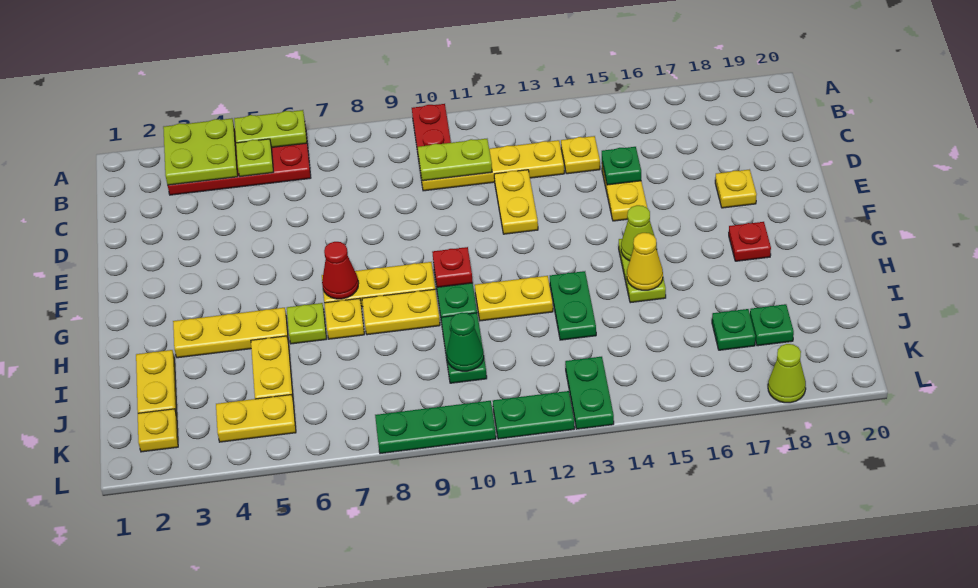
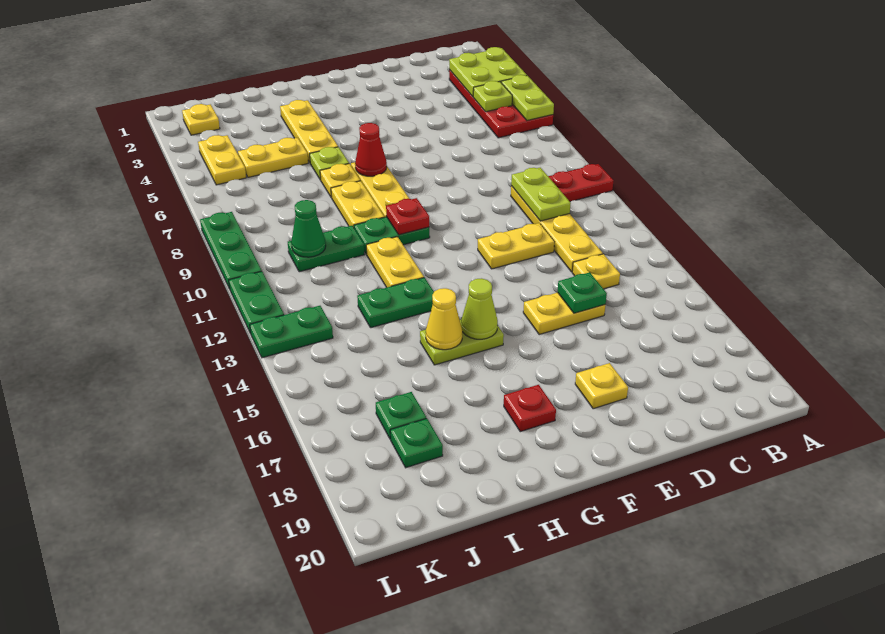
yellow plate I2:J2 level 1 -> none
lime cone L18 level 1 -> none

